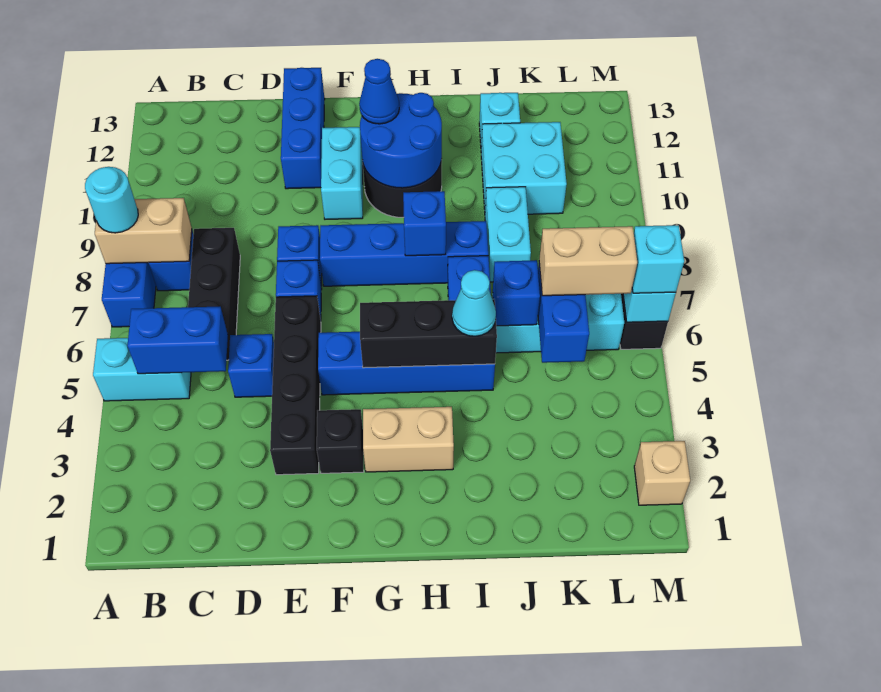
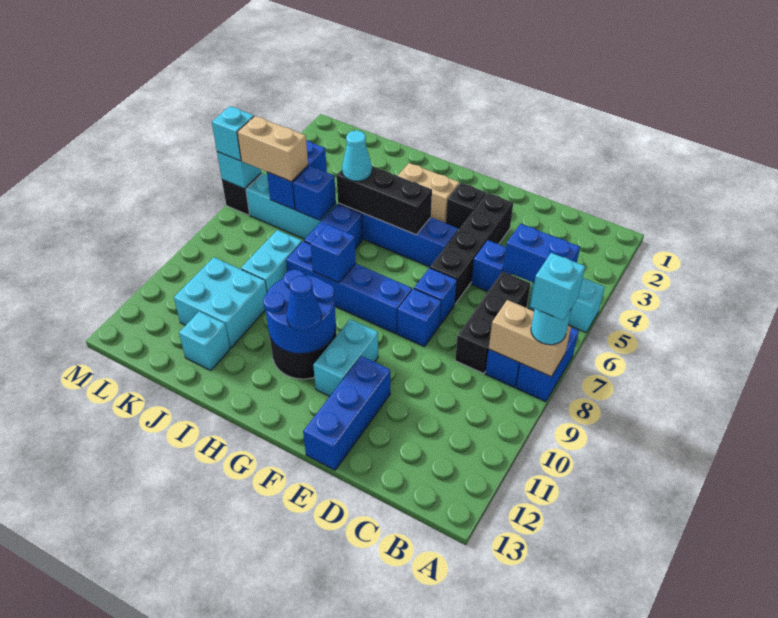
none -> cyan brick A8 level 4
tan brick M2 level 1 -> none

